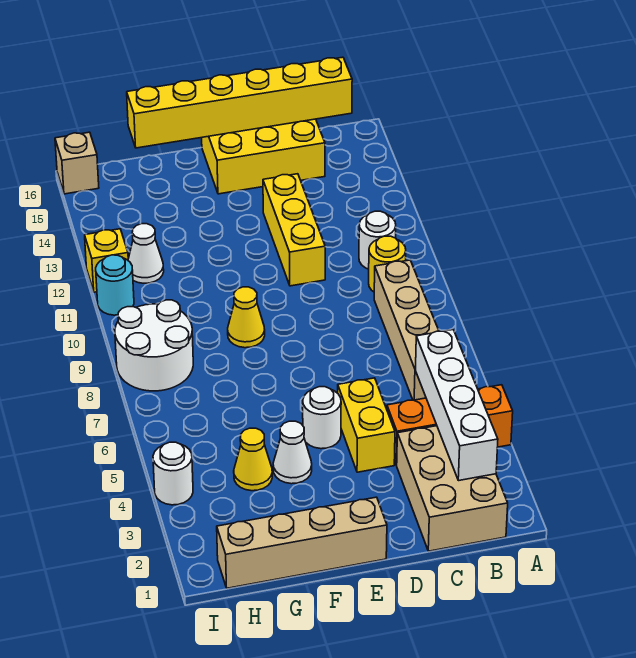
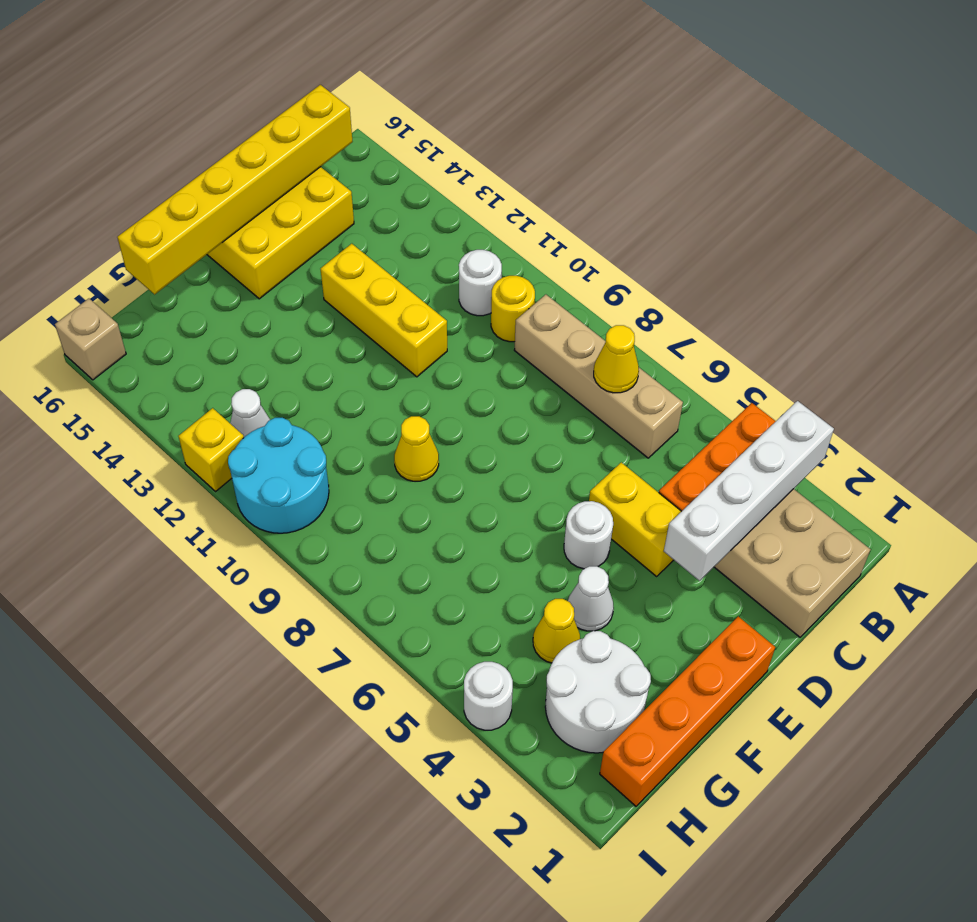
white brick B2:B5 level 2 -> white brick A3:D3 level 2
none -> yellow cone B7 level 2
tan brick E1:H1 level 1 -> orange brick E1:H1 level 1
white round brick H8:I9 level 1 -> white round brick G2:H3 level 1
cyan round brick I11 level 1 -> cyan round brick H10:I11 level 1

